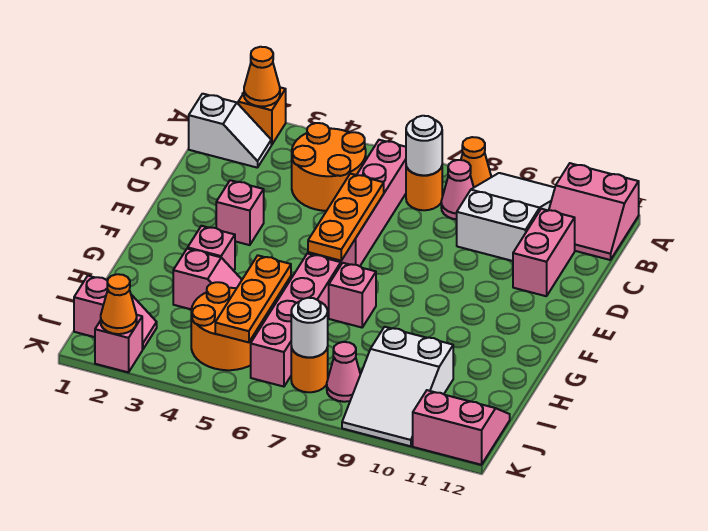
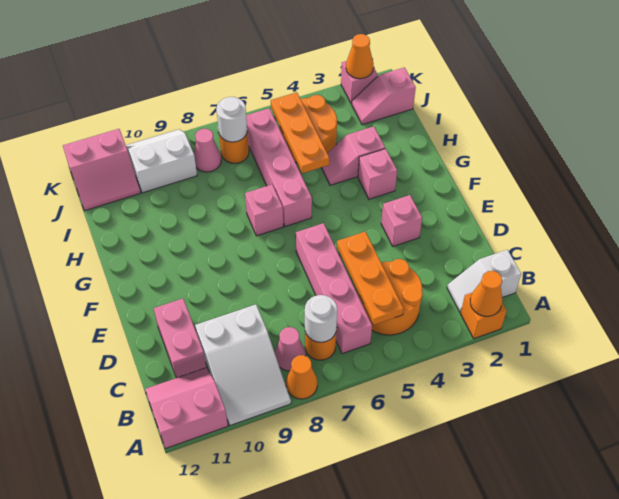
orange plate D6:F6 level 2 -> orange plate B5:D5 level 2
white slope I9:K10 level 1 top I -> white slope J9:K10 level 1 top J

